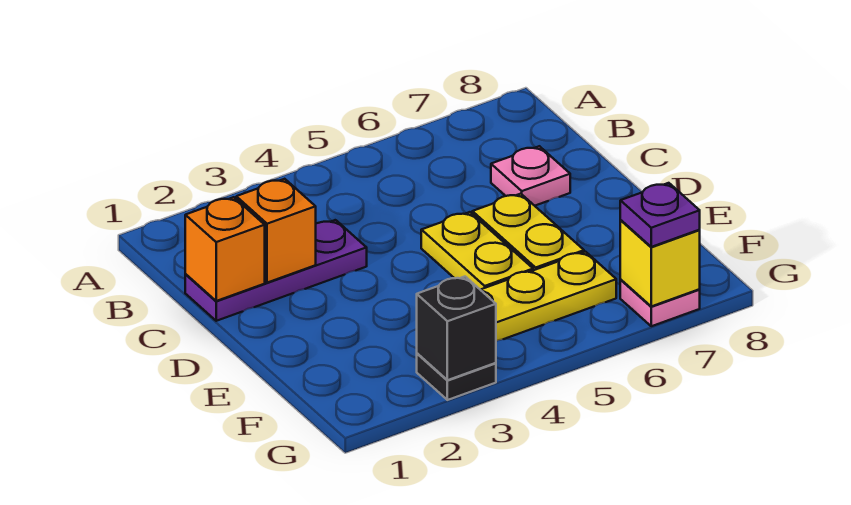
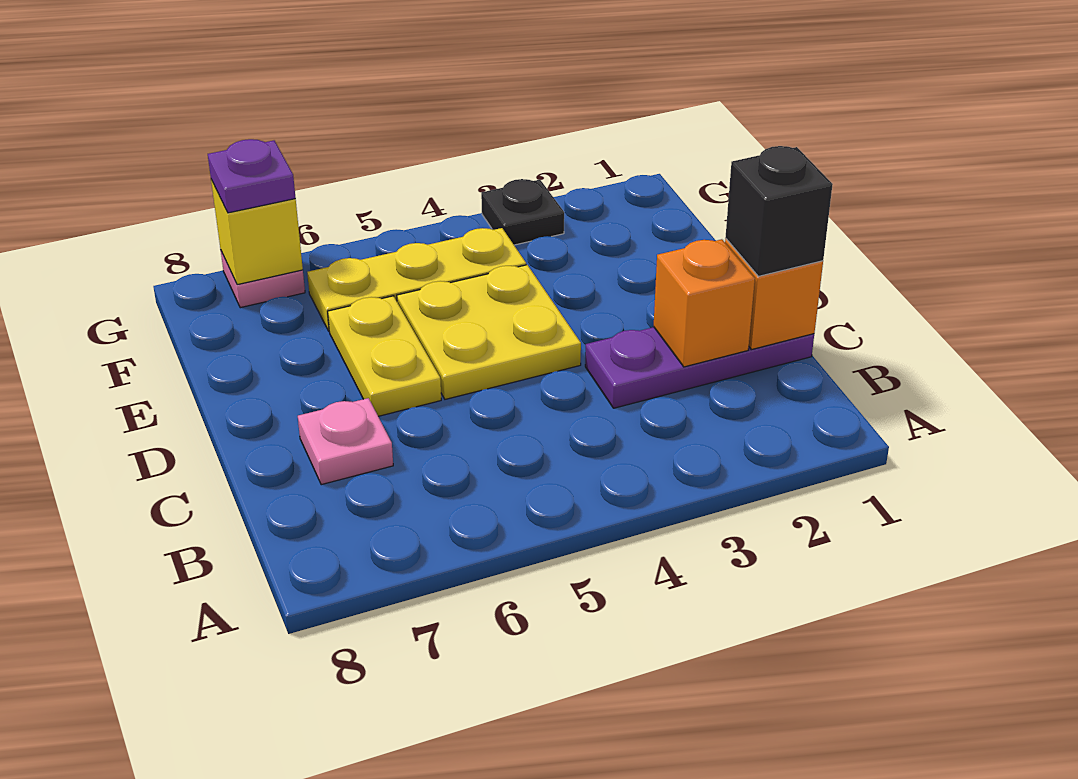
yellow plate D5:E5 level 1 -> yellow plate D4:E5 level 1
black brick G3 level 2 -> black brick C1 level 3

